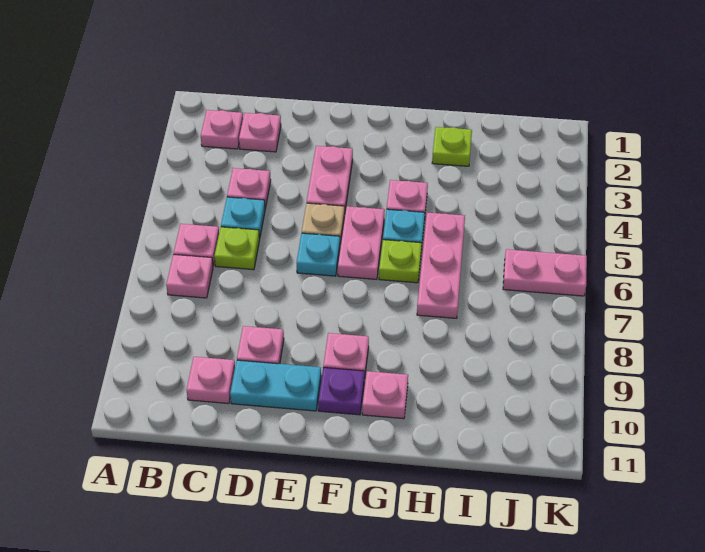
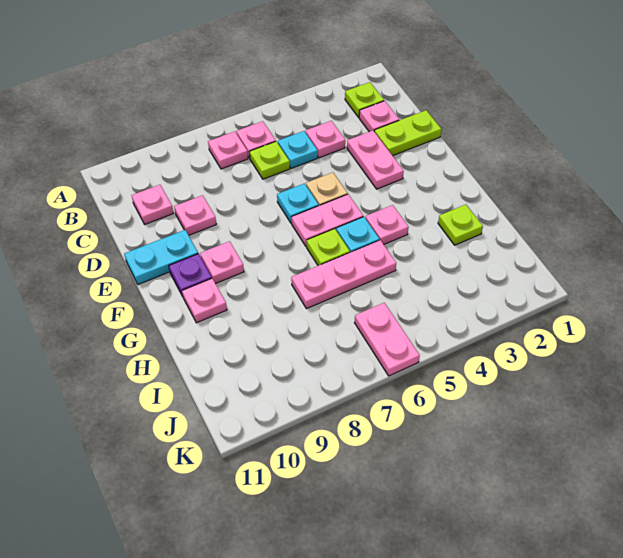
pink plate B2 level 1 -> lime plate B2 level 1
none -> lime plate D1:D2 level 1
cyan plate D10:E10 level 1 -> cyan plate E10:E11 level 1
pink plate E3:E4 level 1 -> pink plate D3:E3 level 1

